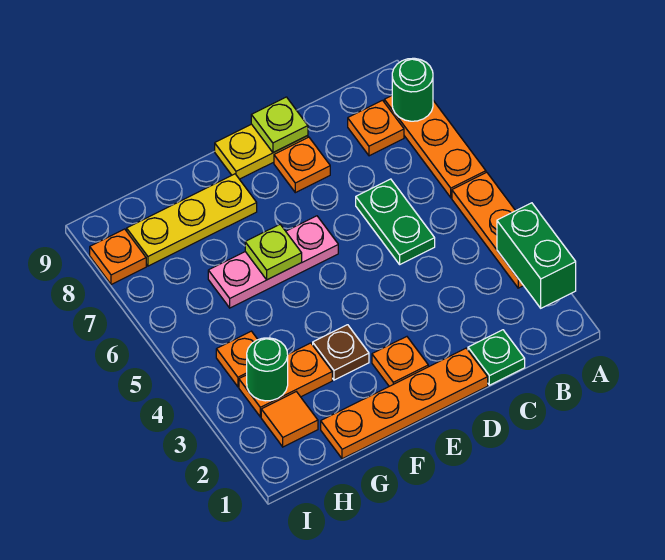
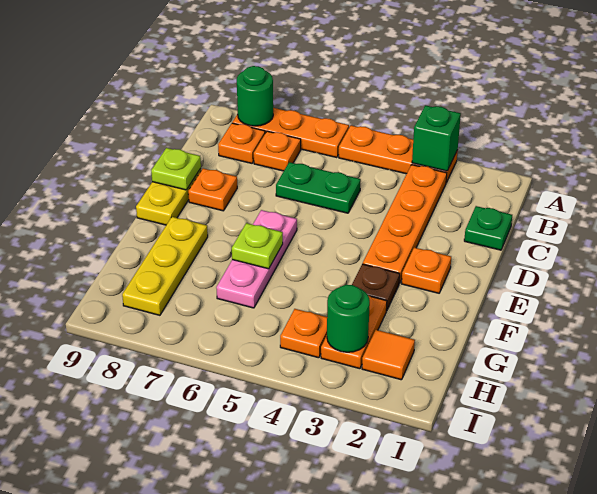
green brick A2:A3 level 2 -> green brick A3 level 2
orange plate D1:G1 level 1 -> orange plate B3:E3 level 1
orange plate I8 level 1 -> orange plate B7 level 1

